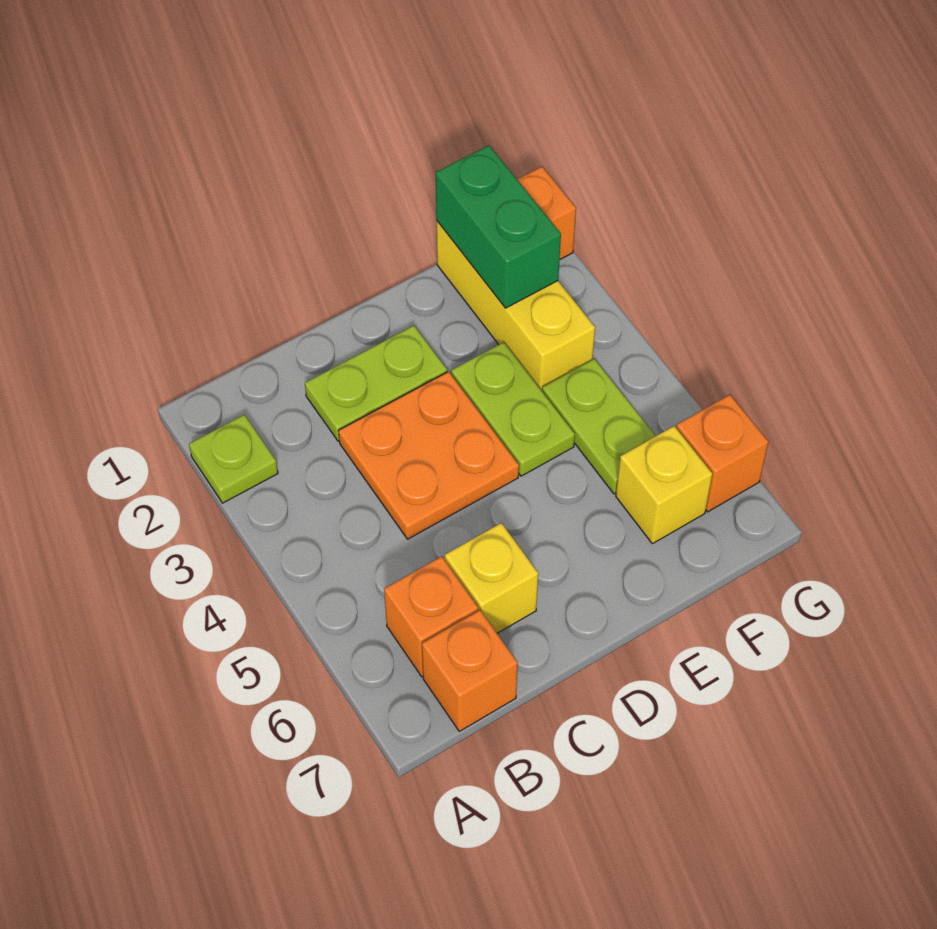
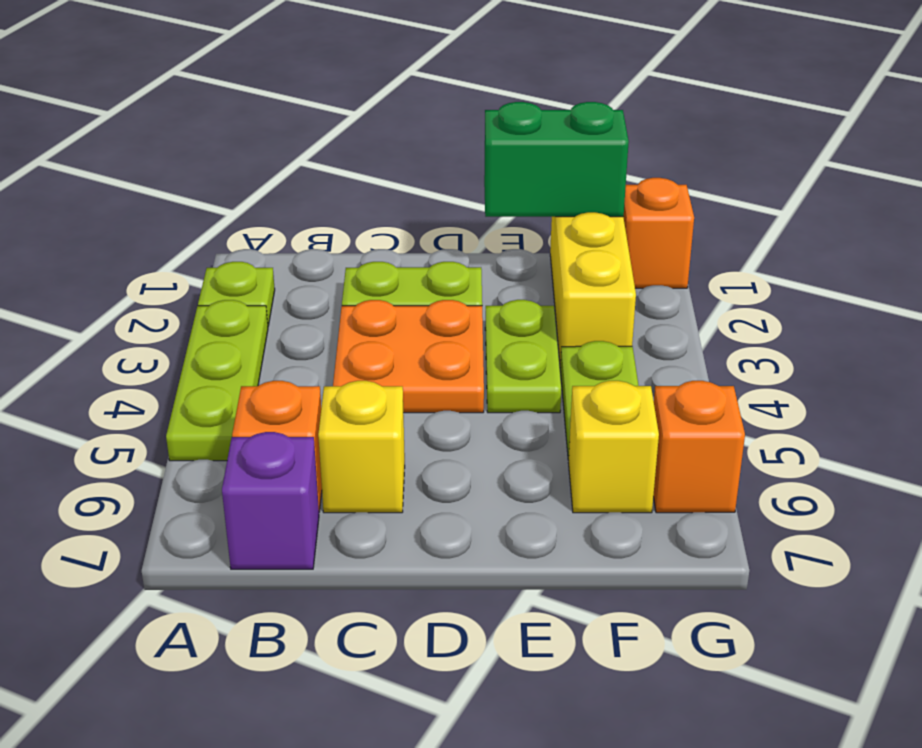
none -> lime plate A3:A5 level 1
orange brick B7 level 1 -> purple brick B7 level 1
green brick F1:F2 level 2 -> green brick E1:F1 level 2

